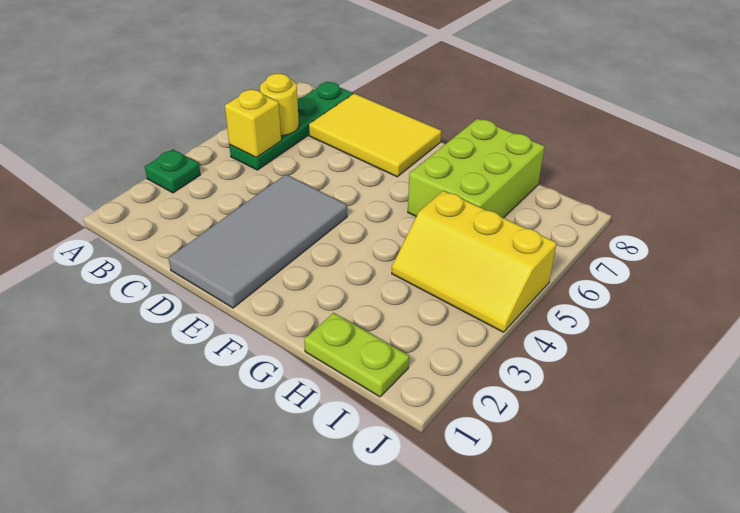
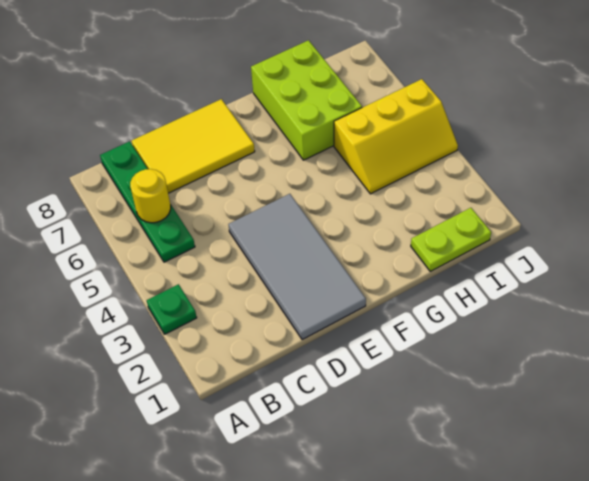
yellow brick B5 level 2 -> none

